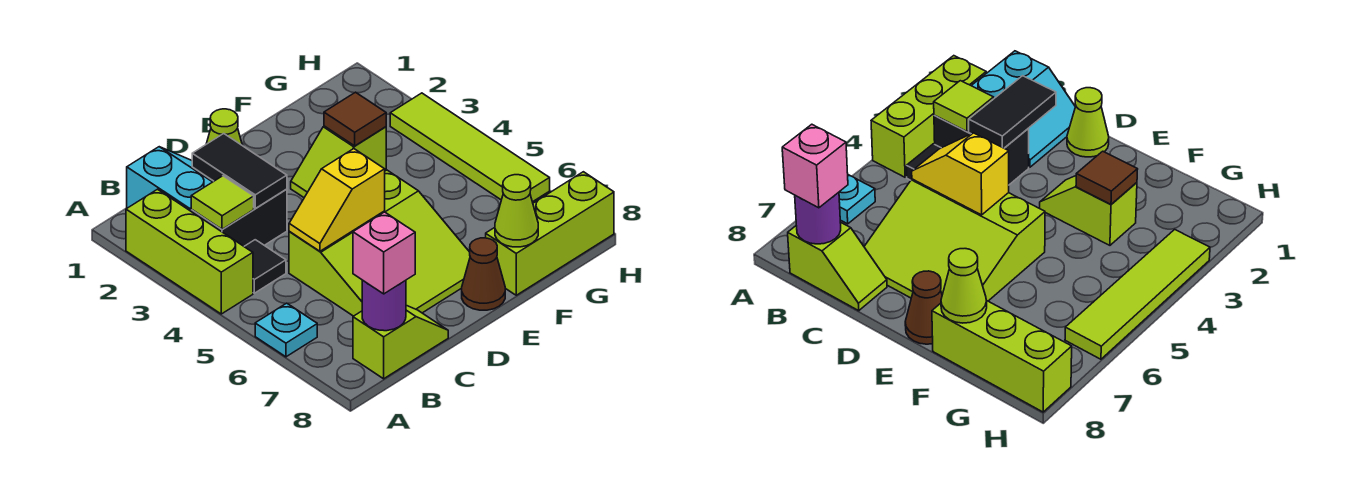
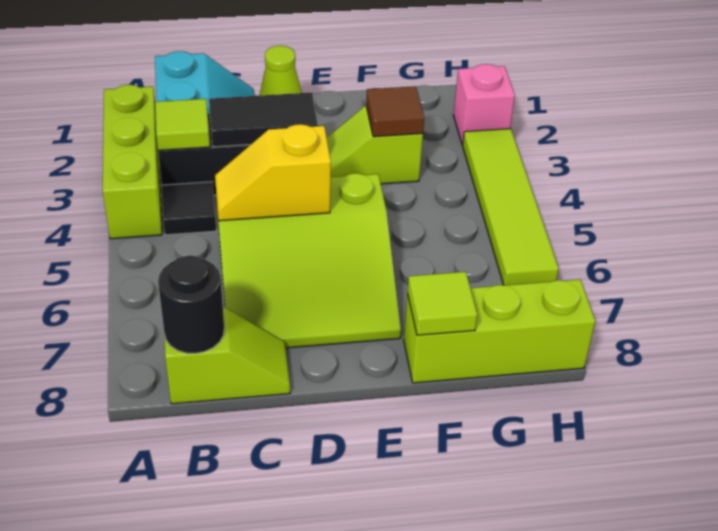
cyan plate A6 level 1 -> none
purple round brick B8 level 2 -> black round brick B8 level 2
pink brick B8 level 3 -> pink brick H2 level 1
black tile C2:C3 level 2 -> black tile C3:D3 level 2
brown cone E8 level 1 -> none
lime cone F8 level 2 -> lime tile F8 level 2

